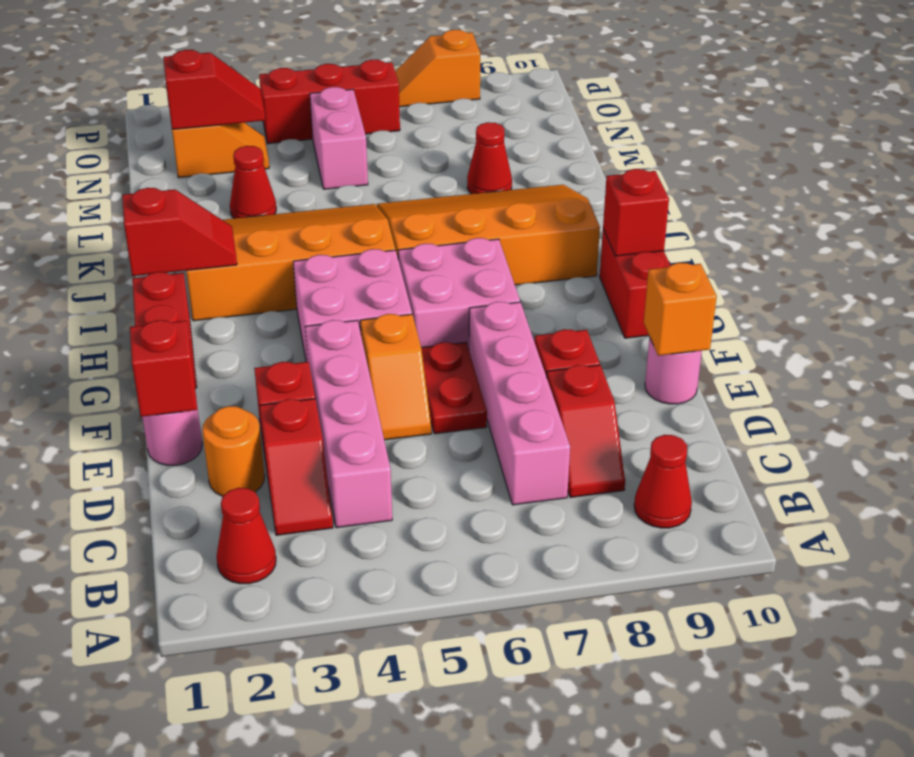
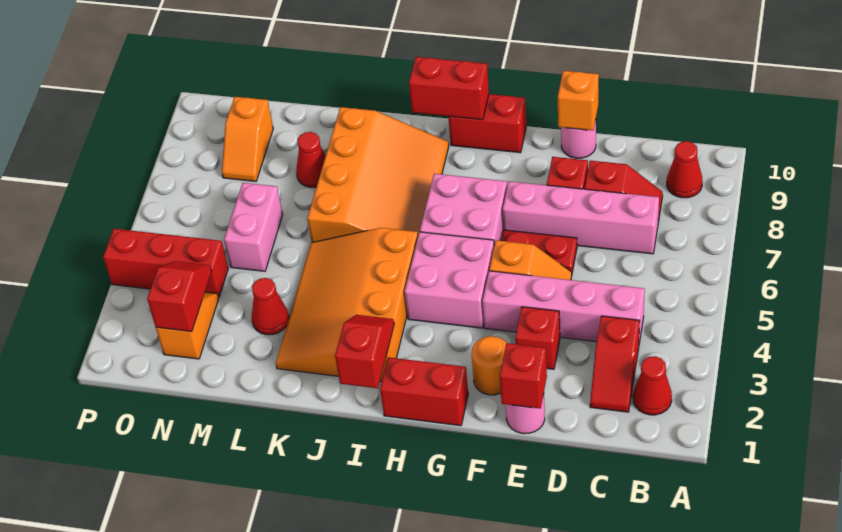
red slope C3:D3 level 1 top D -> red slope C2:C3 level 1 top 3
orange round brick D2 level 1 -> orange round brick F2 level 1
red brick H10 level 2 -> red brick H10:I10 level 2
orange slope I6:K9 level 1 top I -> orange slope I6:K9 level 1 top K
pink brick M5:N5 level 1 -> pink brick M5:M6 level 1
red brick O4:O6 level 1 -> red brick N4:P4 level 1
orange slope P7:P8 level 1 top 8 -> orange slope N8:N9 level 1 top 9

